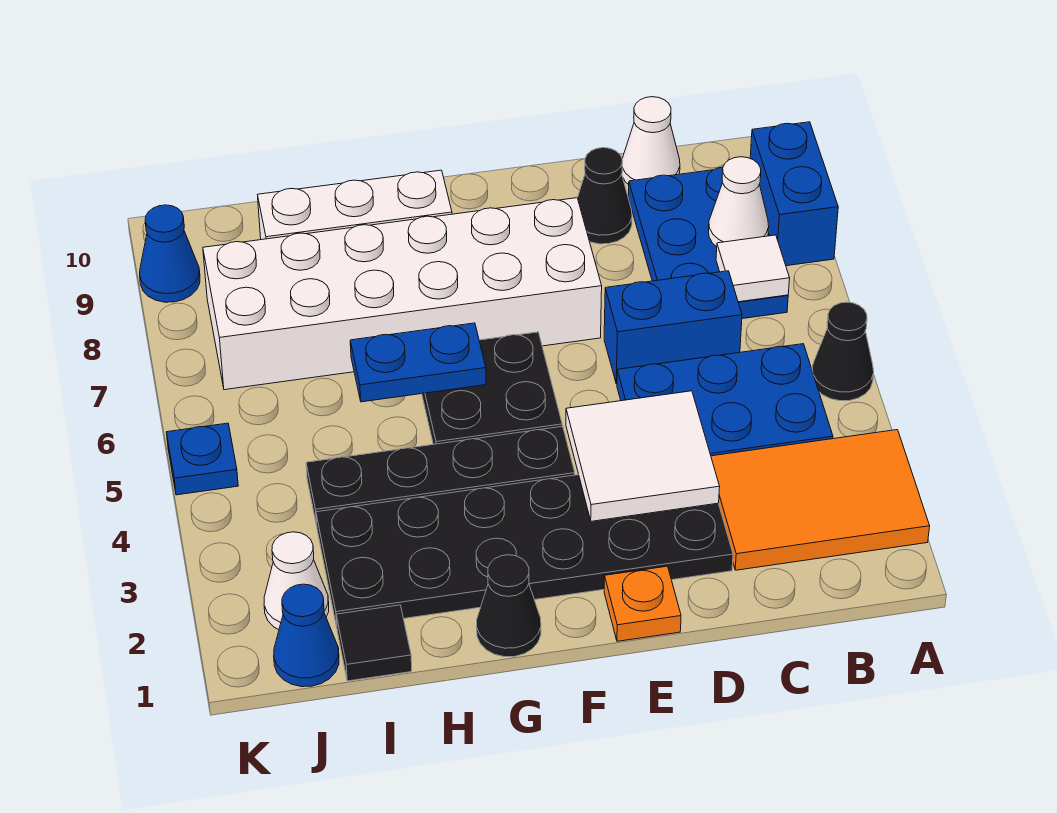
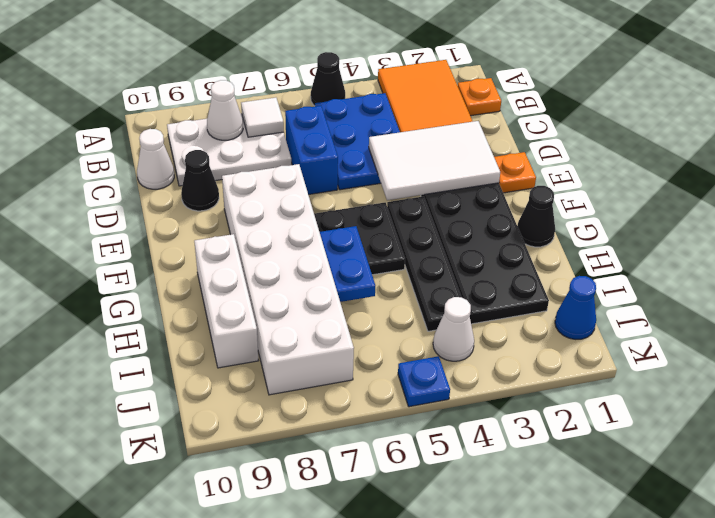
blue brick A8:A9 level 1 -> none
none -> orange plate B1 level 1
blue plate B7:C9 level 1 -> white plate B7:C9 level 1
white tile D3:E4 level 2 -> white tile D2:E4 level 2
black tile I1 level 1 -> none
white cone J2 level 1 -> white cone J4 level 1
blue cone K9 level 1 -> none

